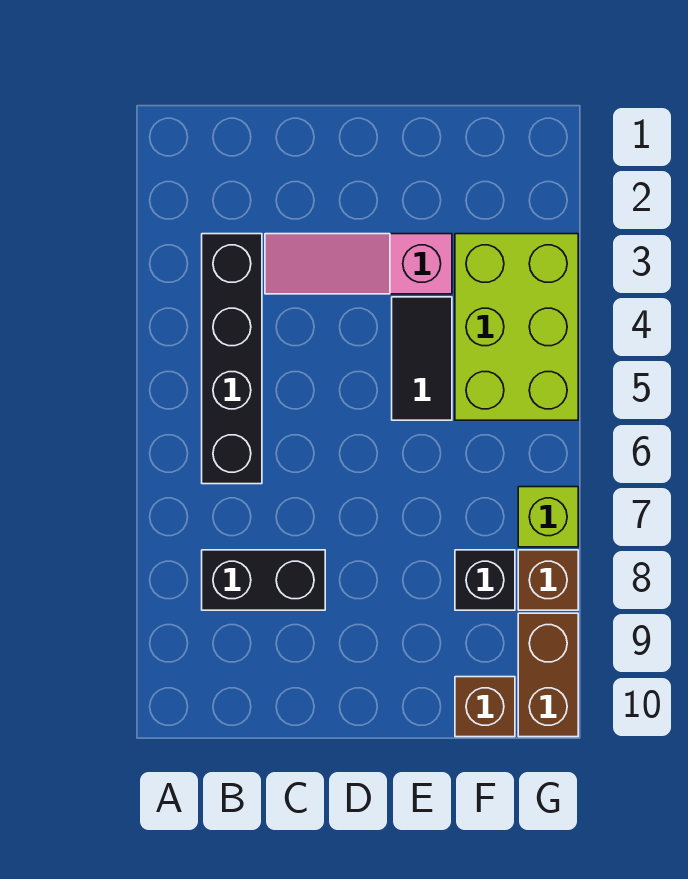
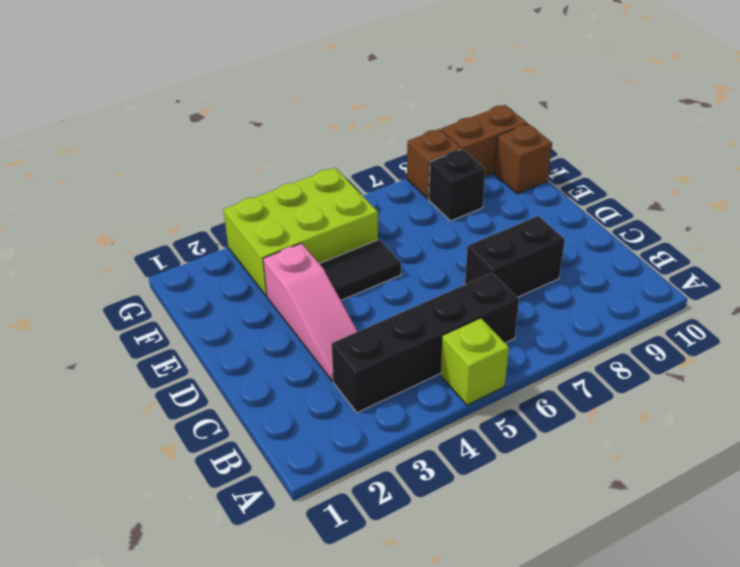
black brick B8:C8 level 1 -> black brick C7:C8 level 1
lime brick G7 level 1 -> lime brick A5 level 1

